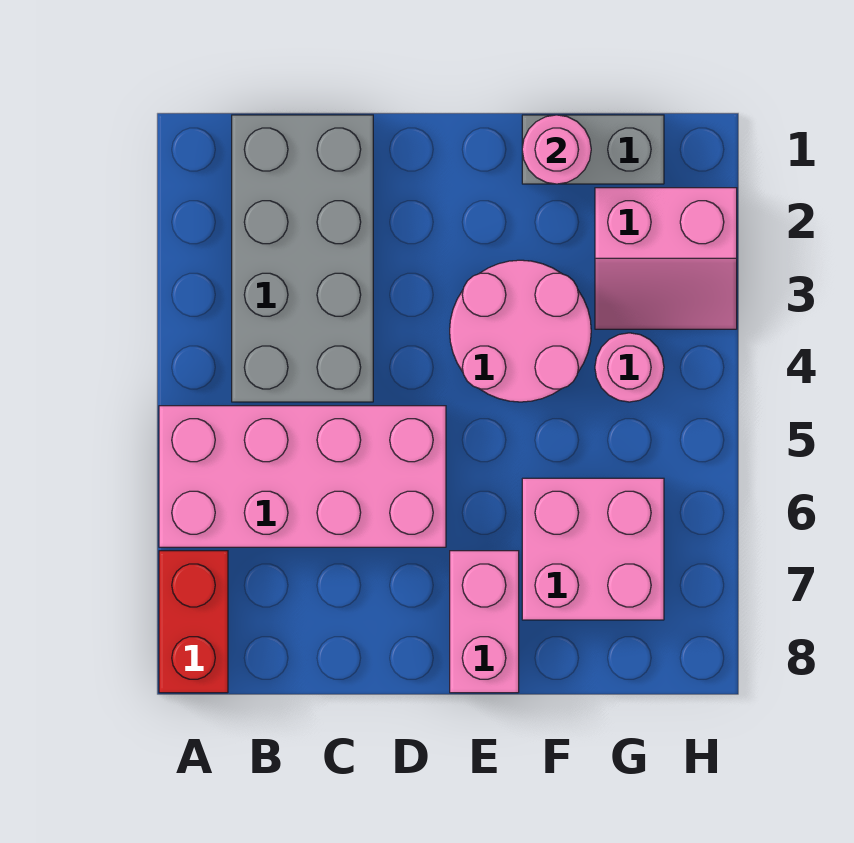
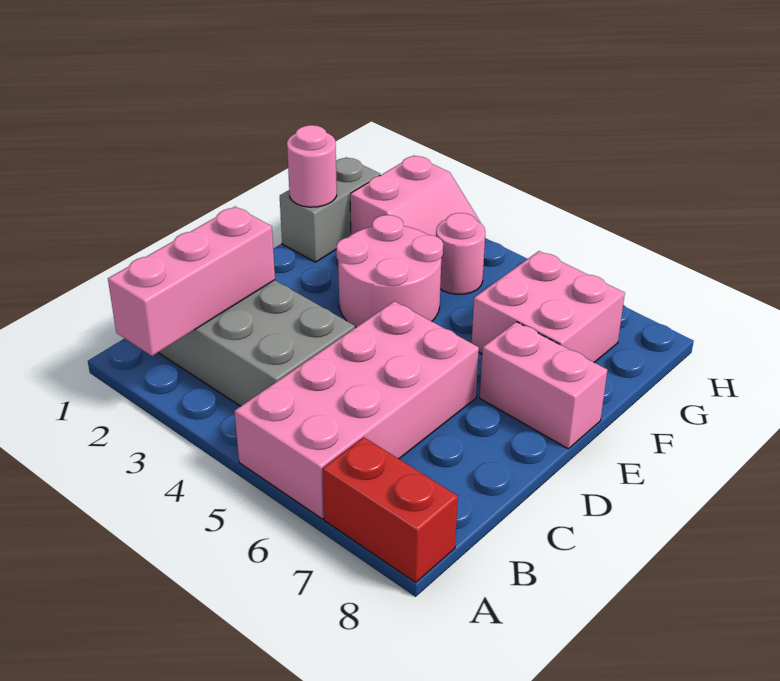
none -> pink brick A2:C2 level 2

